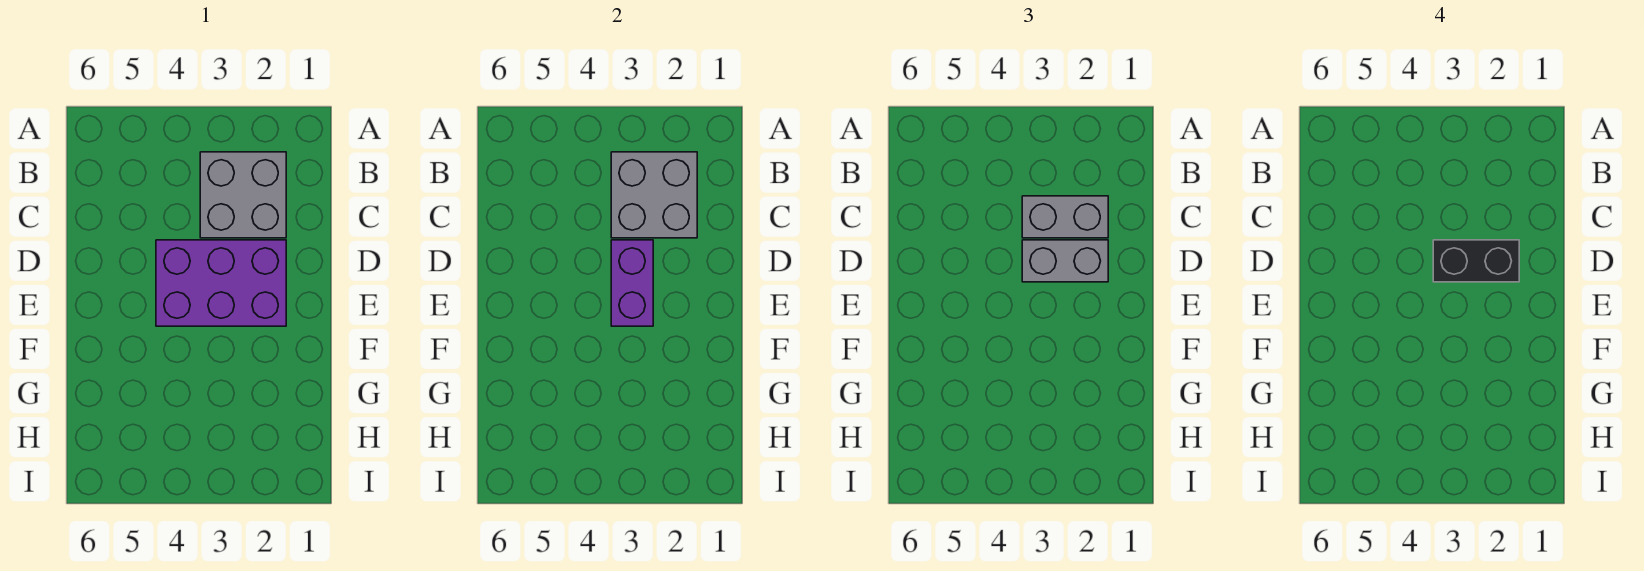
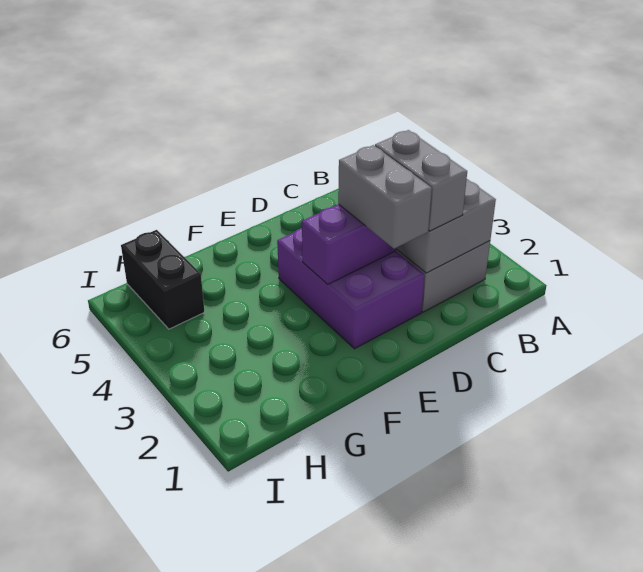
black brick D2:D3 level 4 -> black brick H5:H6 level 1

